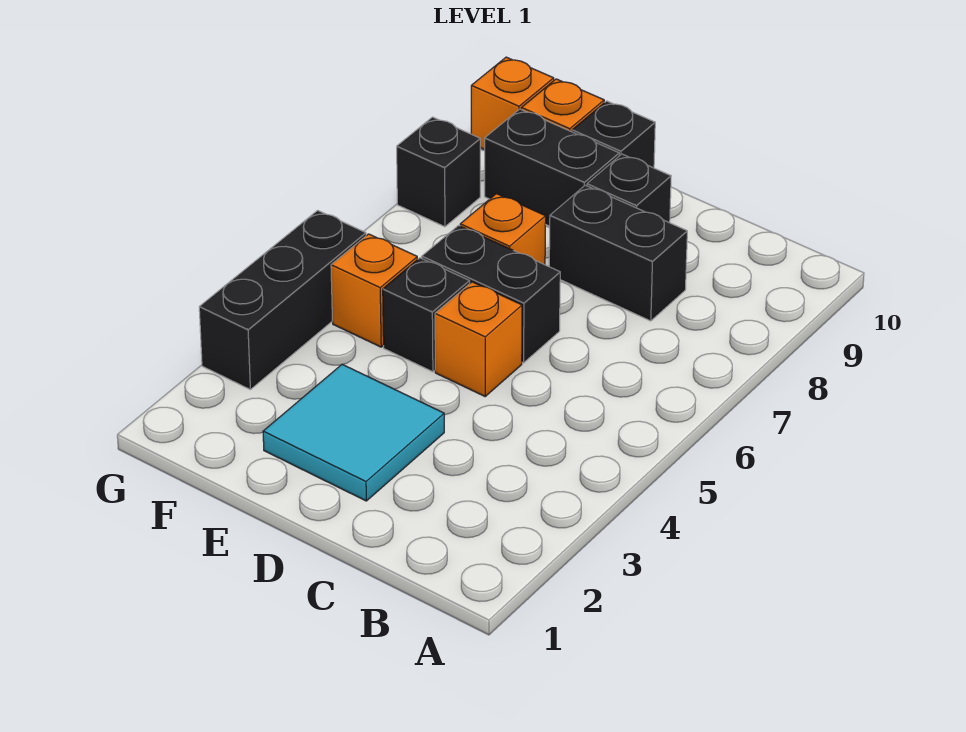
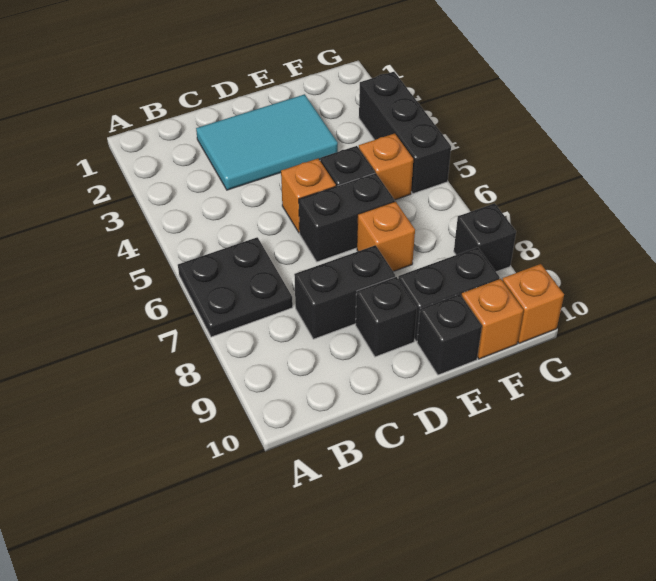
none -> black plate A6:B7 level 1
cyan tile D2:E3 level 1 -> cyan tile C2:E3 level 1

